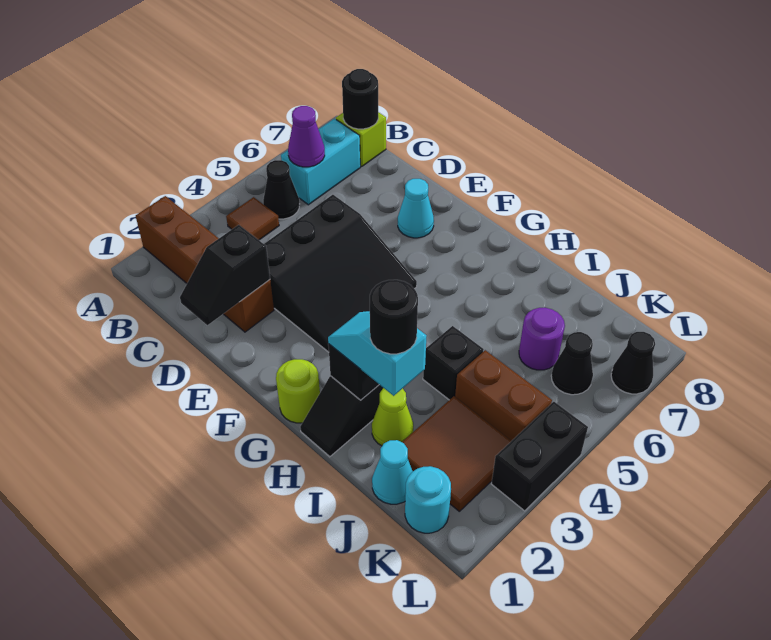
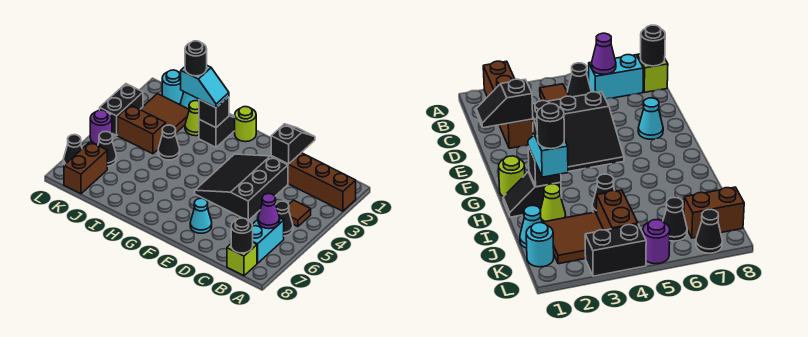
black brick I4 level 1 -> black cone I4 level 1
purple round brick J6 level 1 -> purple round brick L5 level 1
none -> brown brick K7:K8 level 1

